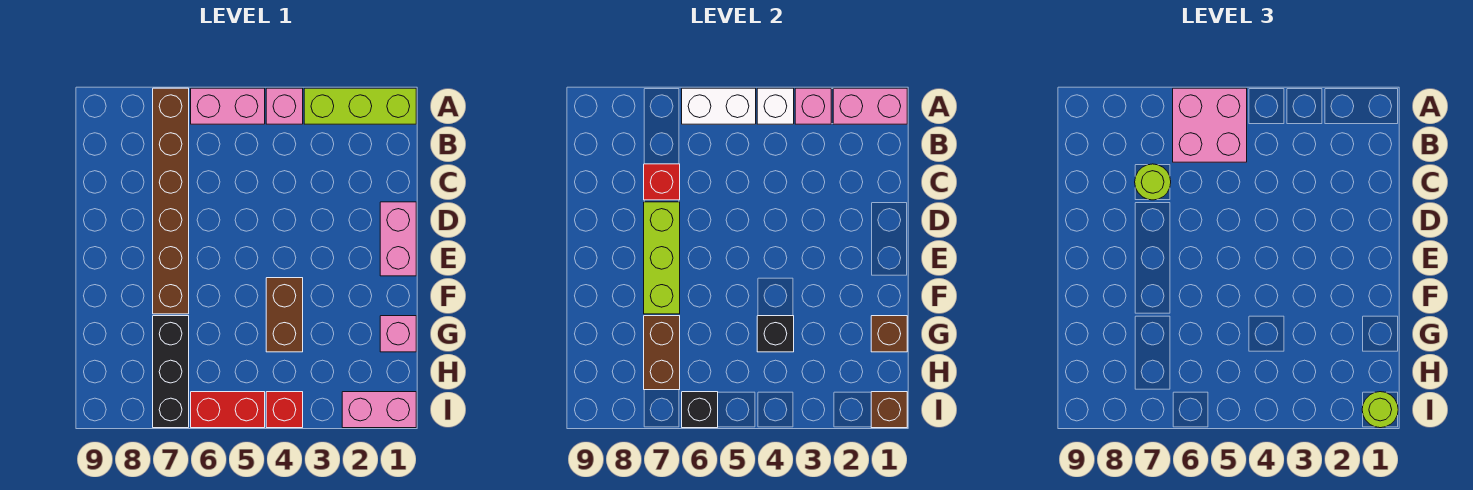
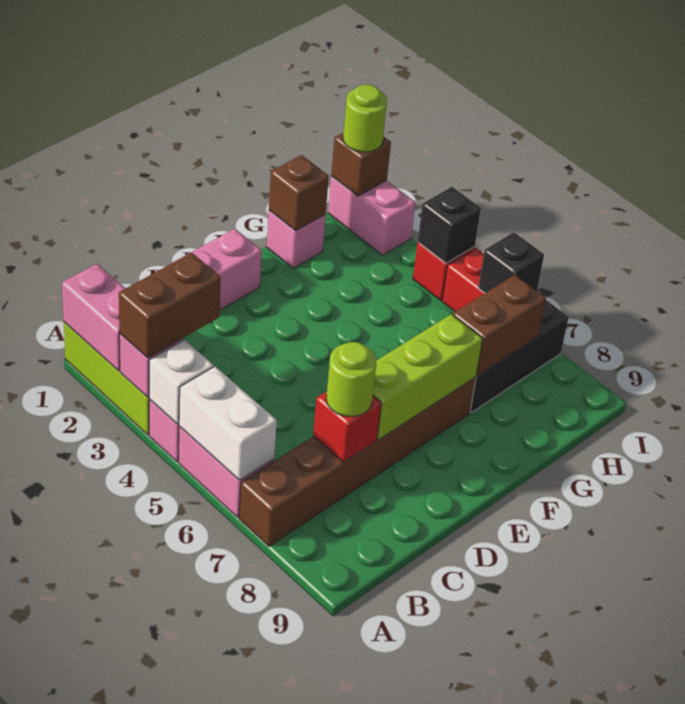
pink brick A5:B6 level 3 -> none
brown brick F4:G4 level 1 -> brown brick A3:B3 level 3
black brick G4 level 2 -> black brick I4 level 2

